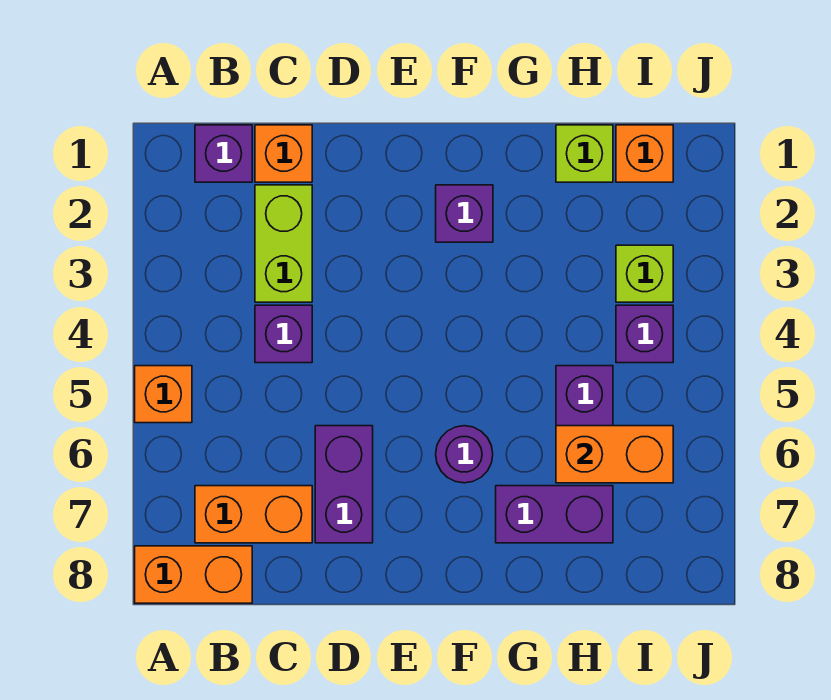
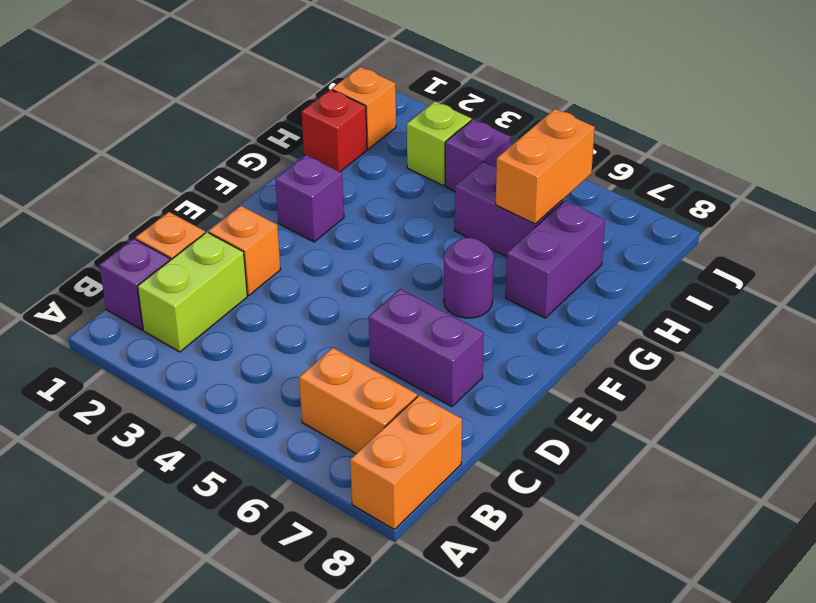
orange brick A5 level 1 -> orange brick D2 level 1
orange brick B7:C7 level 1 -> orange brick B6:B7 level 1
lime brick C2:C3 level 1 -> lime brick B2:C2 level 1
purple brick C4 level 1 -> none
lime brick H1 level 1 -> red brick H1 level 1

